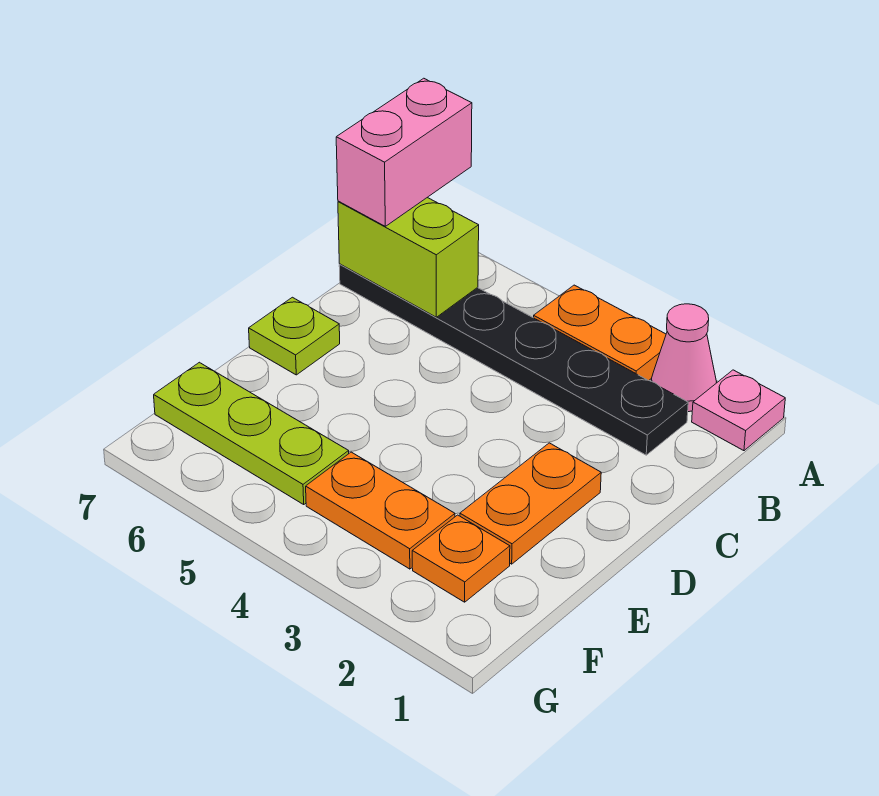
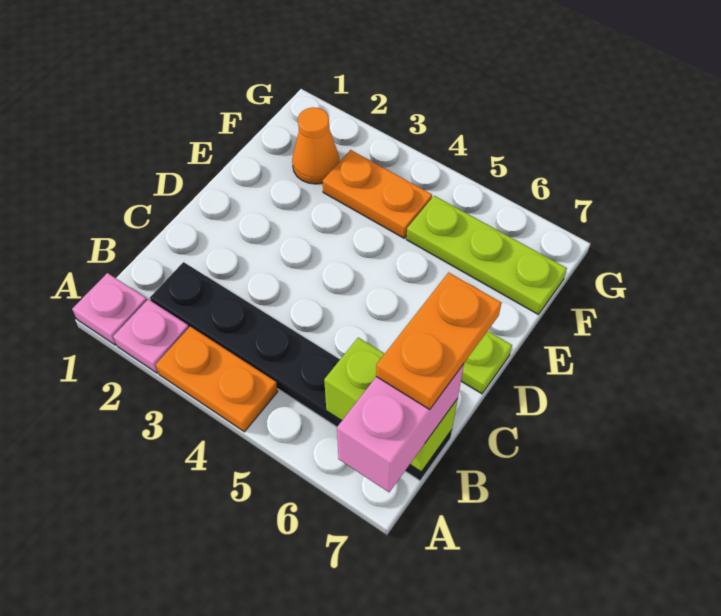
pink cone A2 level 1 -> pink plate A2 level 1
orange plate D2:E2 level 1 -> orange plate B7:C7 level 4
orange plate F2 level 1 -> orange cone F2 level 1

